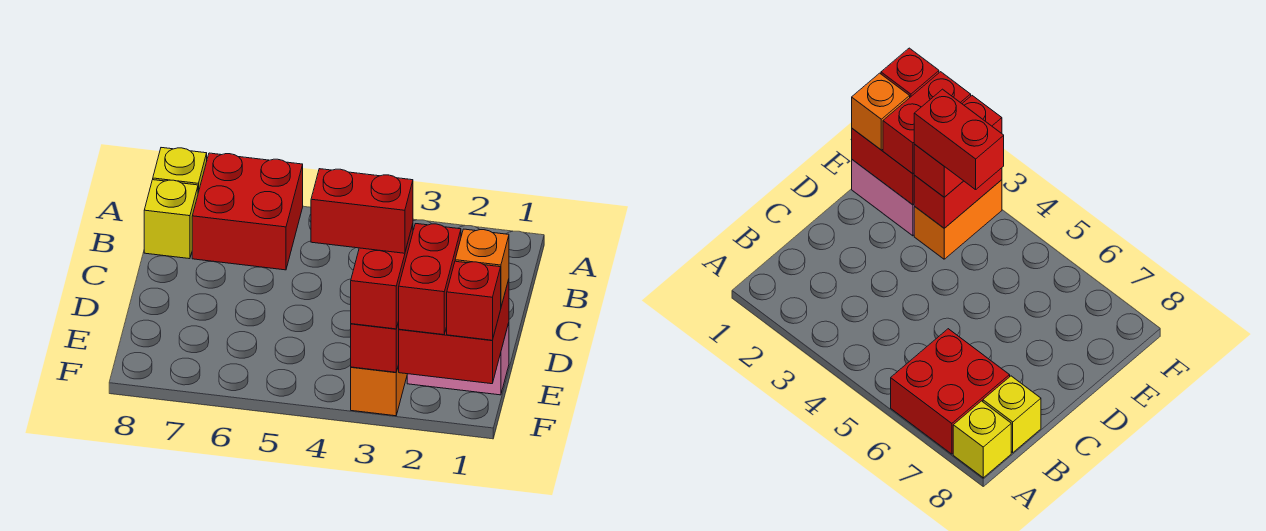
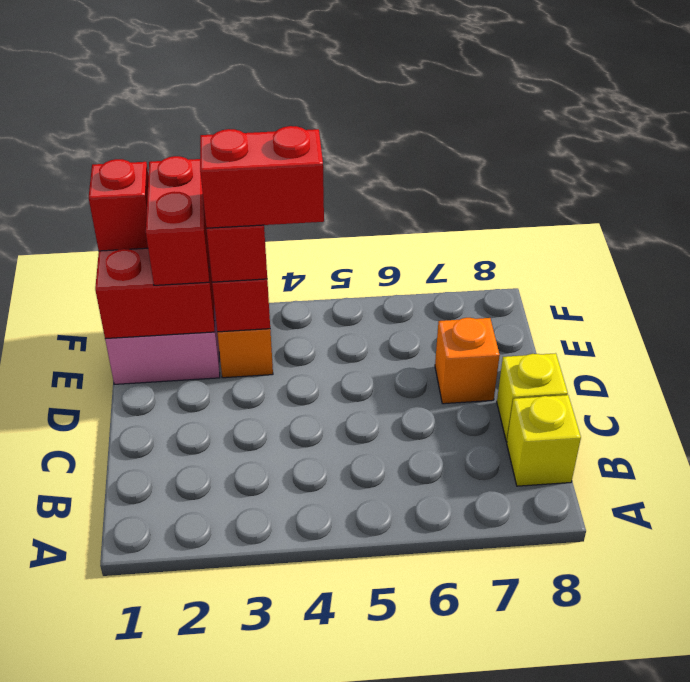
red brick A6:B7 level 1 -> none
yellow brick A8 level 1 -> yellow brick C8 level 1
orange brick E1 level 3 -> orange brick D7 level 1

